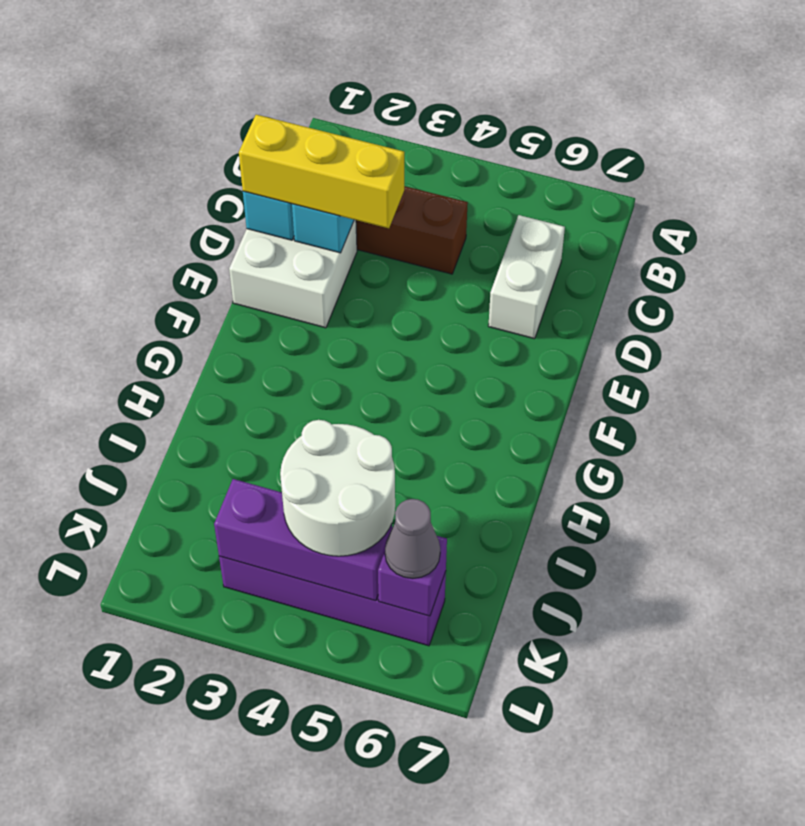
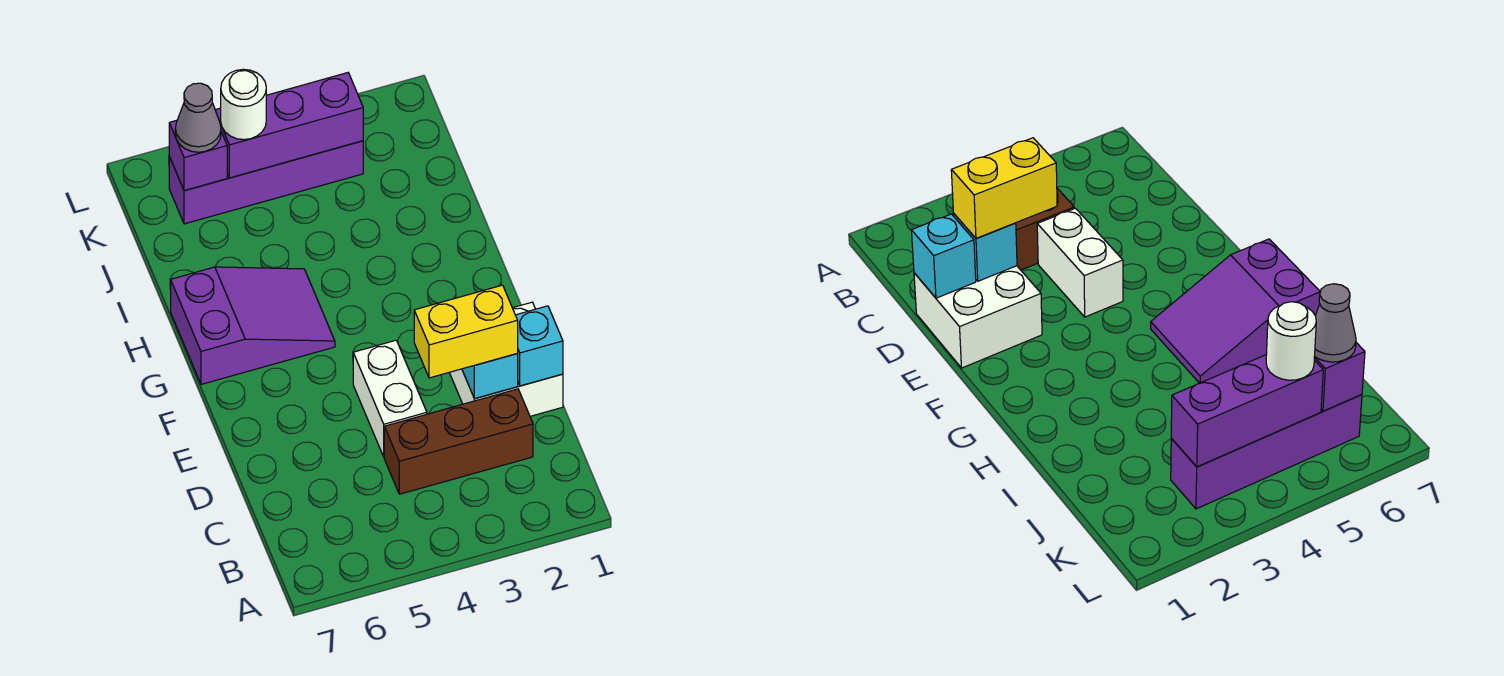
white brick C6:D6 level 1 -> white brick D4:E4 level 1
yellow brick D1:D3 level 3 -> yellow brick D2:D3 level 3
none -> purple slope G5:H7 level 1 top 7
white round brick J4:K5 level 3 -> white round brick K5 level 3

